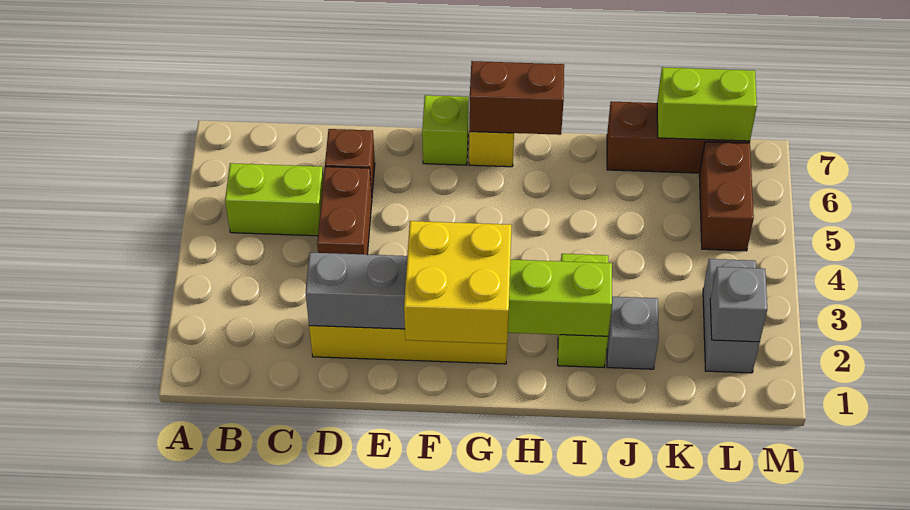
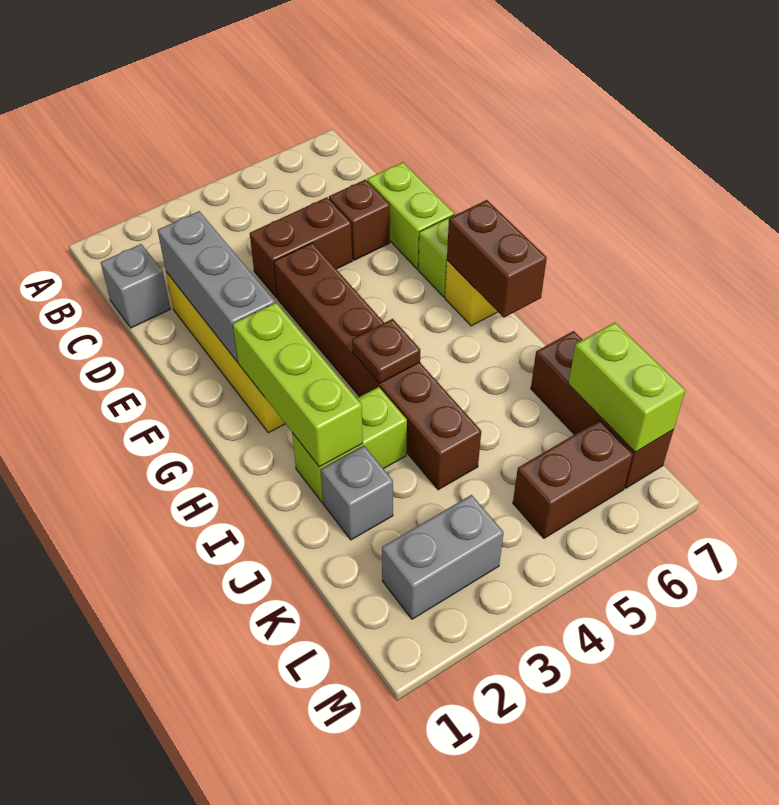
lime brick B5:C5 level 1 -> lime brick D7:E7 level 1
none -> brown brick E4:J4 level 1
yellow brick F1:G2 level 3 -> none
none -> brown plate H4 level 2
grey brick L2 level 2 -> grey brick C1 level 1

